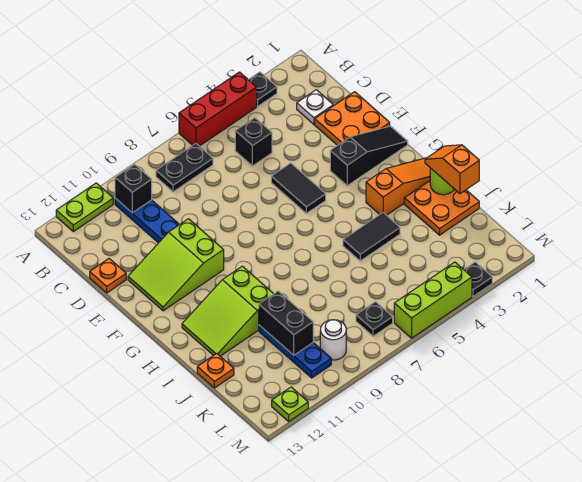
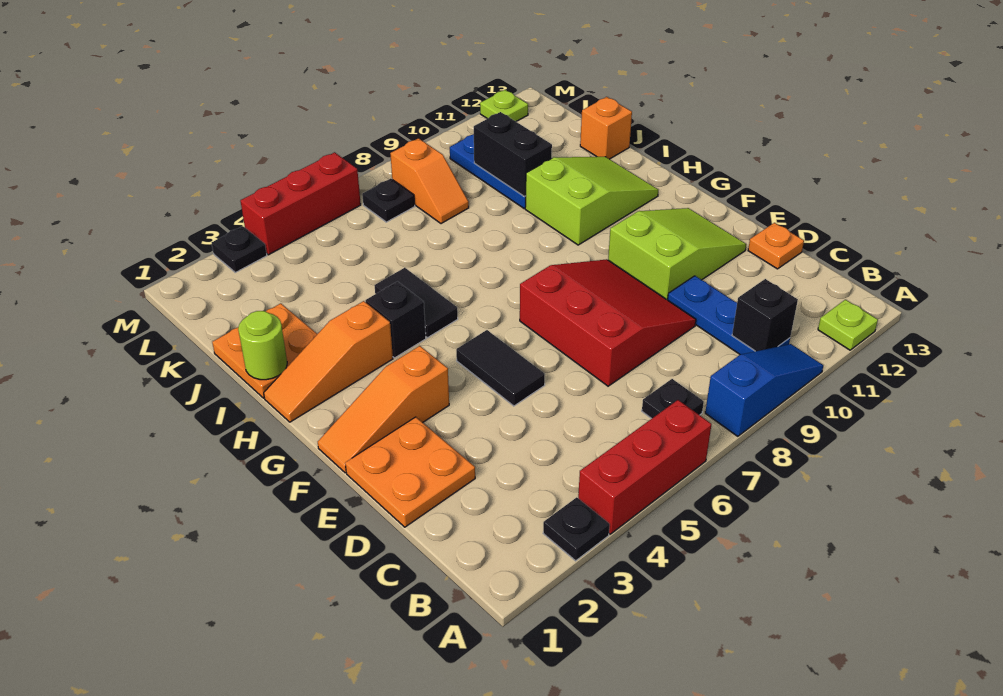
none -> blue slope A8:A10 level 1 top 8
lime plate A11:A12 level 1 -> lime plate A12 level 1
black plate B7:B8 level 1 -> black plate B7 level 1
white plate C2 level 1 -> none
black brick C5 level 1 -> black brick H4 level 1
none -> red slope D7:F9 level 1 top 7
black slope F1:F3 level 1 top 3 -> orange slope F1:F3 level 1 top 3
orange slope I1:J1 level 3 top J -> orange slope K8:L8 level 1 top L
black tile I4:I5 level 1 -> black tile H5:I5 level 1
orange plate J13 level 1 -> orange brick J13 level 1
white round brick L9 level 1 -> none
lime brick M4:M6 level 1 -> red brick M4:M6 level 1

